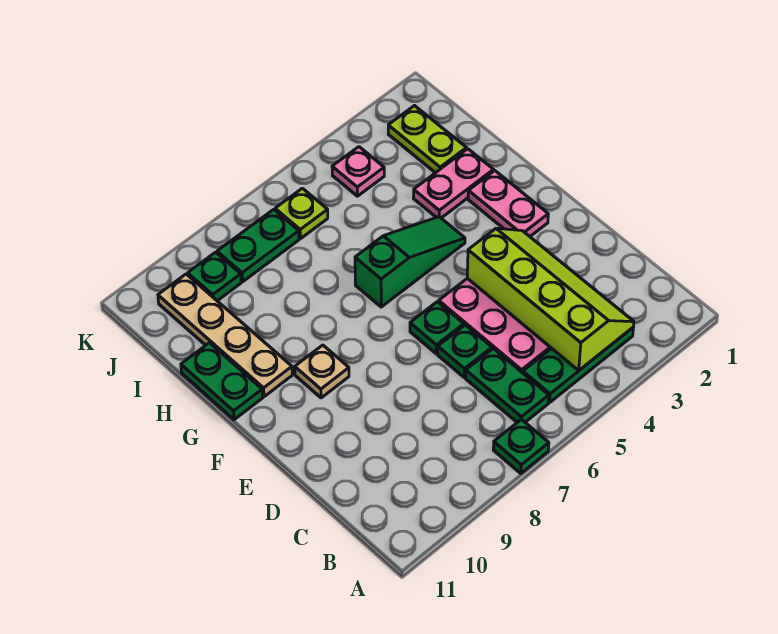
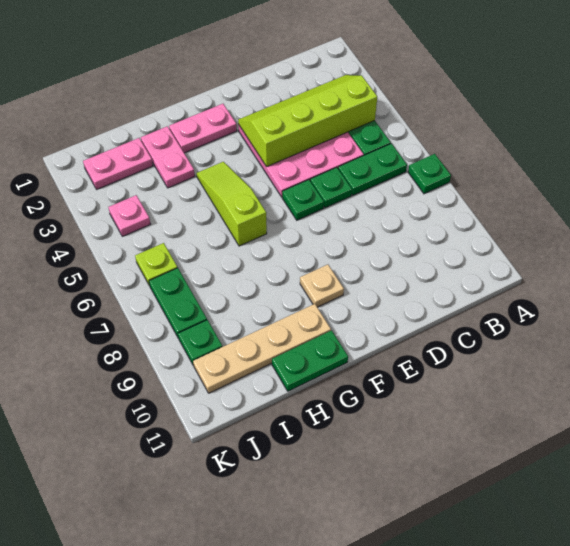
green slope G4:G6 level 1 top 6 -> lime slope G4:G6 level 1 top 6
lime plate I2:J2 level 1 -> pink plate I2:J2 level 1

